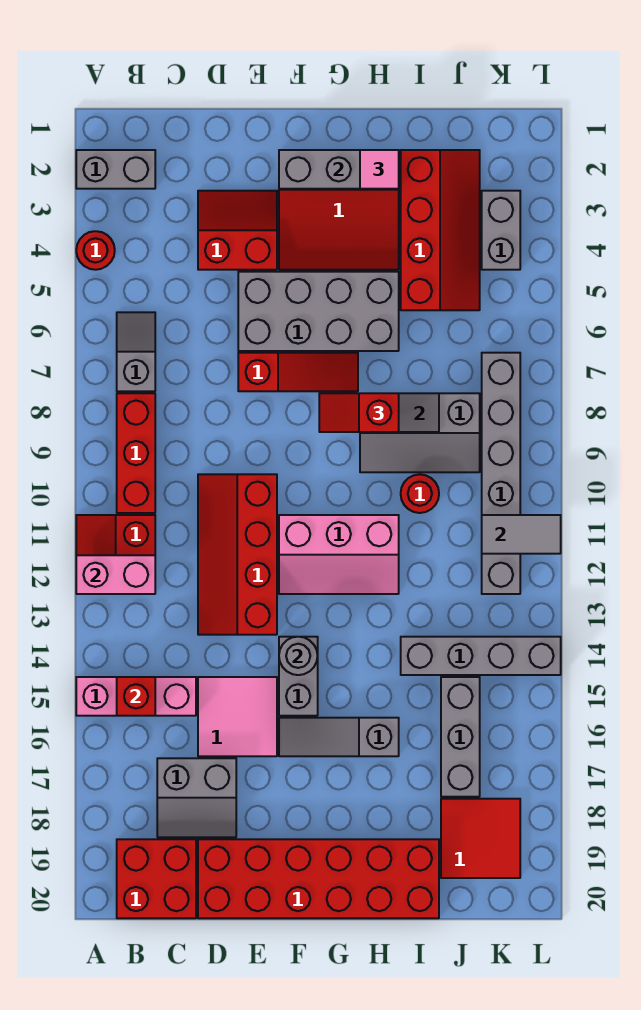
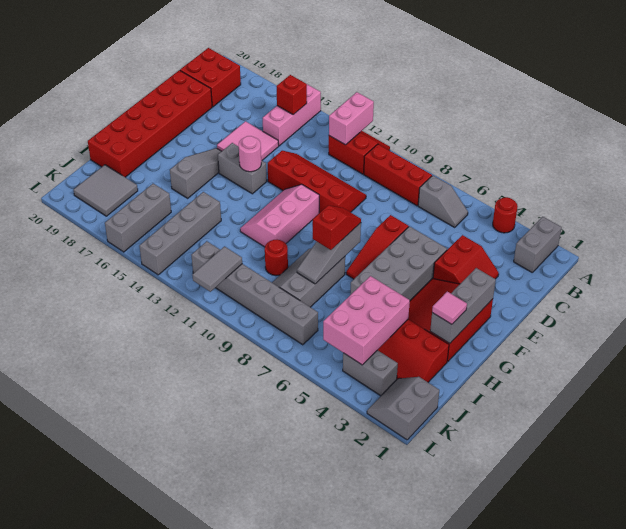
grey slope C17:D18 level 1 top 17 -> grey slope K1:L2 level 1 top 1
grey round brick F14 level 2 -> pink round brick F14 level 2
none -> pink brick I4:K5 level 2
grey brick J15:J17 level 1 -> grey brick J16:L16 level 1
red tile J18:K19 level 1 -> grey tile J18:K19 level 1

